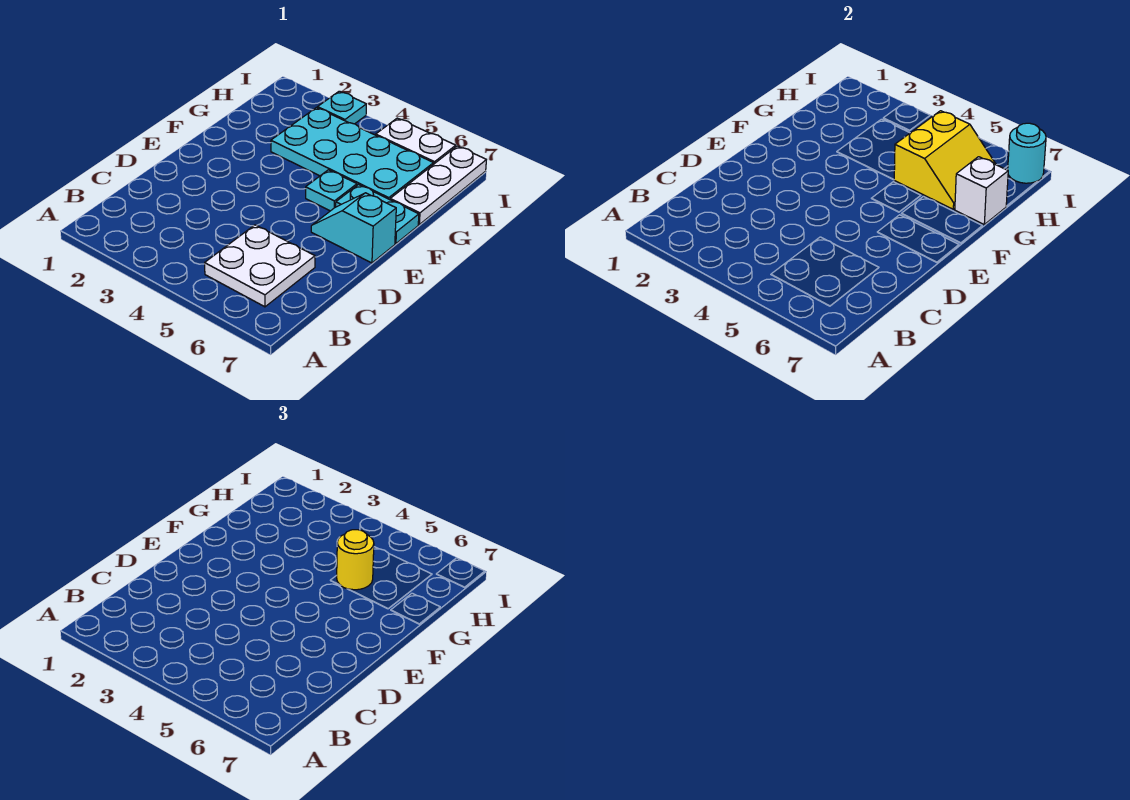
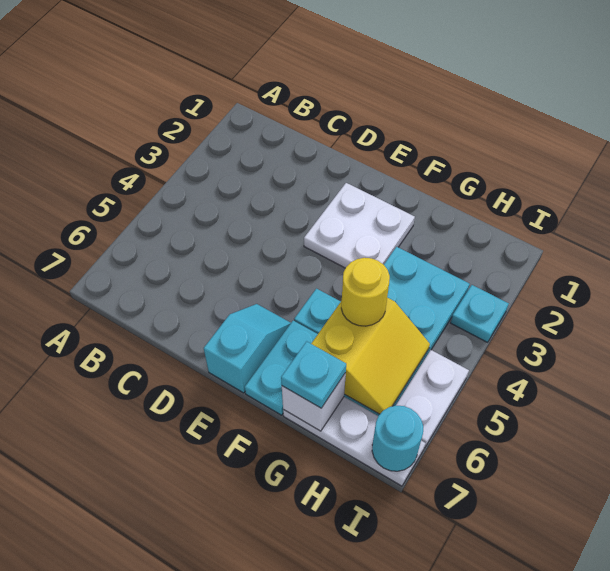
white plate B5:C6 level 1 -> white plate E2:F3 level 1
yellow slope G5:H6 level 2 top 5 -> yellow slope G5:H6 level 2 top G
none -> cyan plate G7 level 3

